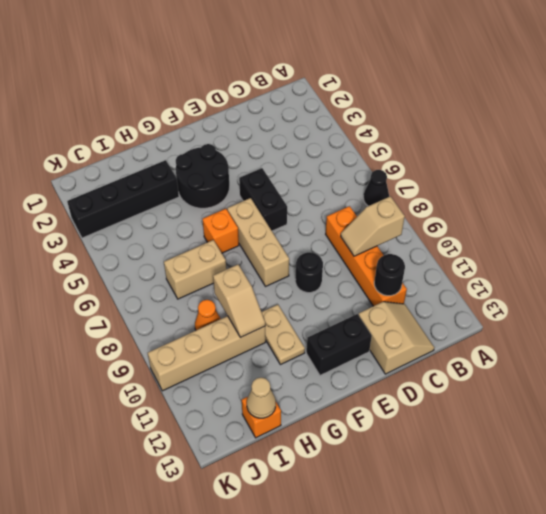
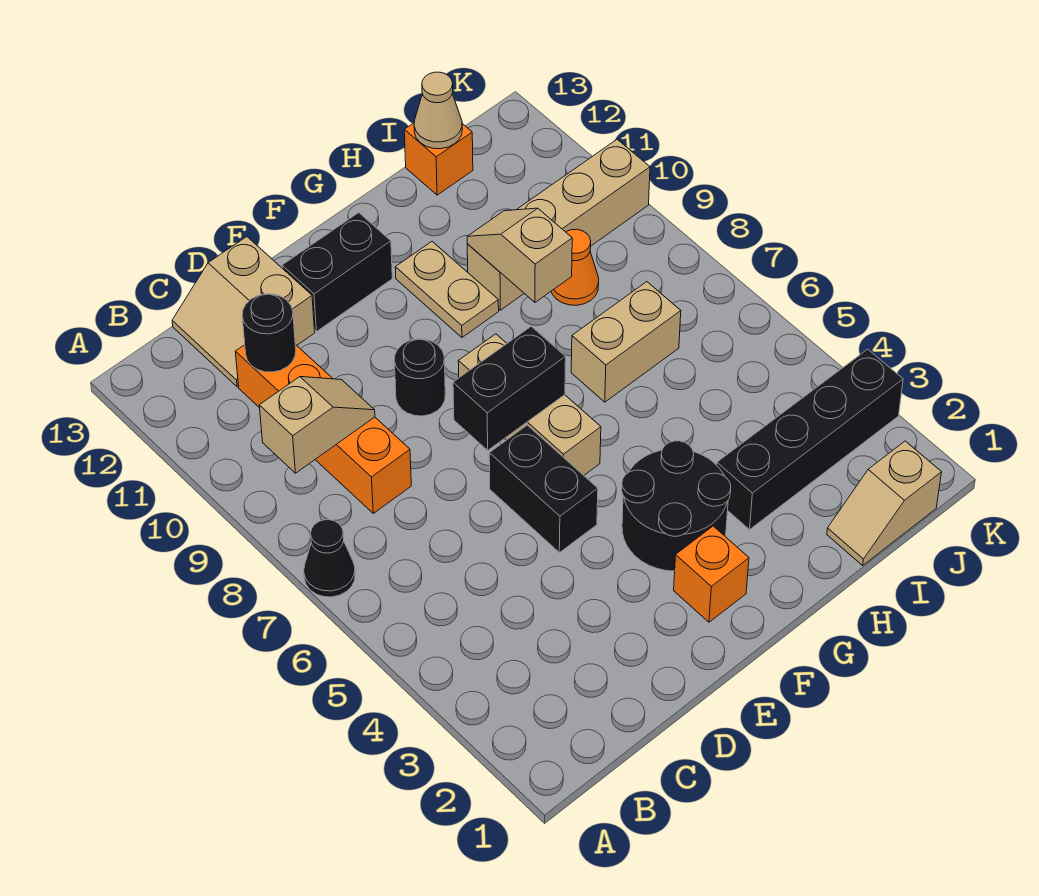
none -> black brick E7:F7 level 2
orange brick G6 level 1 -> orange brick F2 level 1
none -> tan slope I1:J1 level 1 top J

